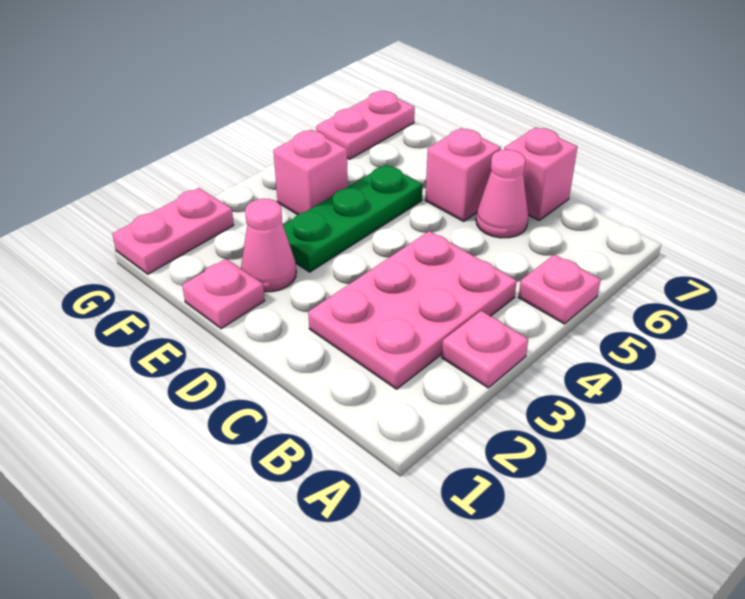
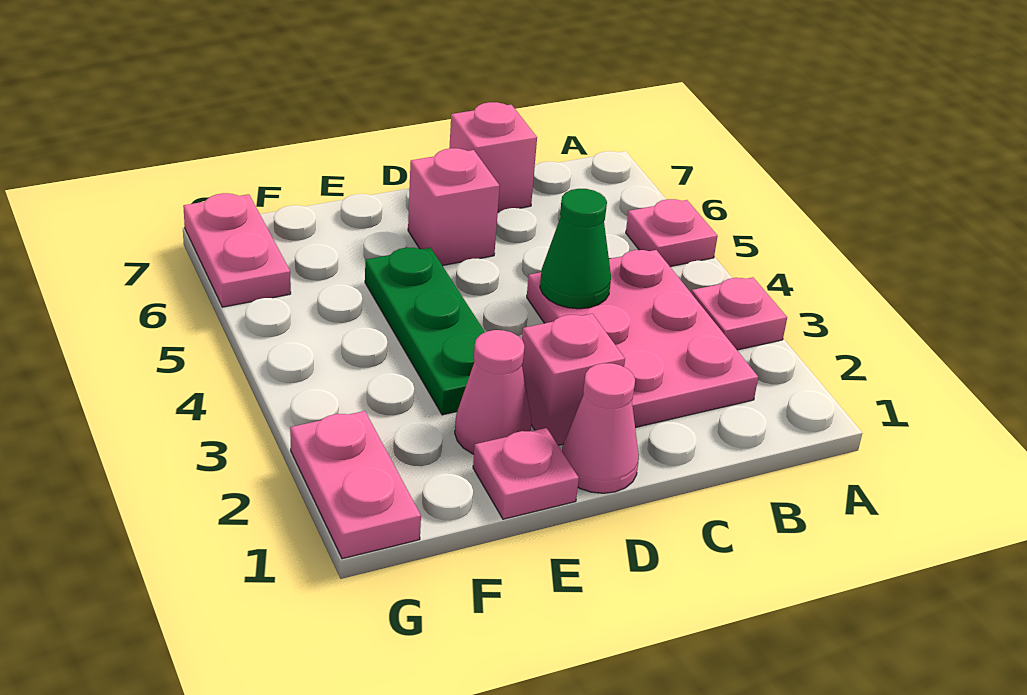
none -> green cone C4 level 2
pink cone C6 level 1 -> pink cone D1 level 1
pink brick F4 level 1 -> pink brick D2 level 1

